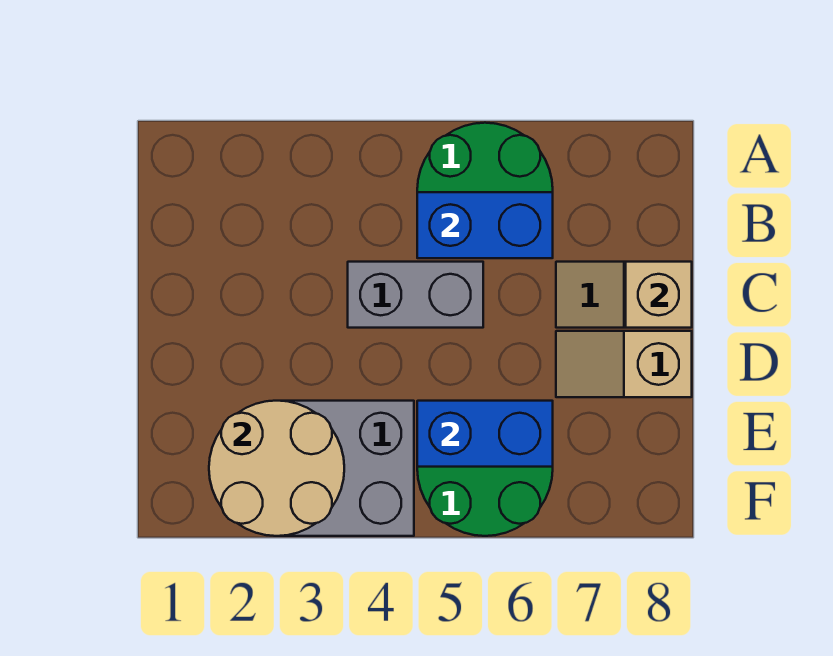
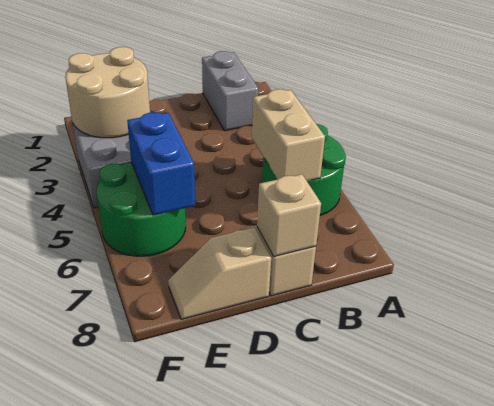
blue brick B5:B6 level 2 -> tan brick B5:B6 level 2
grey brick C4:C5 level 1 -> grey brick B1:B2 level 1
tan slope D7:D8 level 1 top 8 -> tan slope D8:E8 level 1 top D

